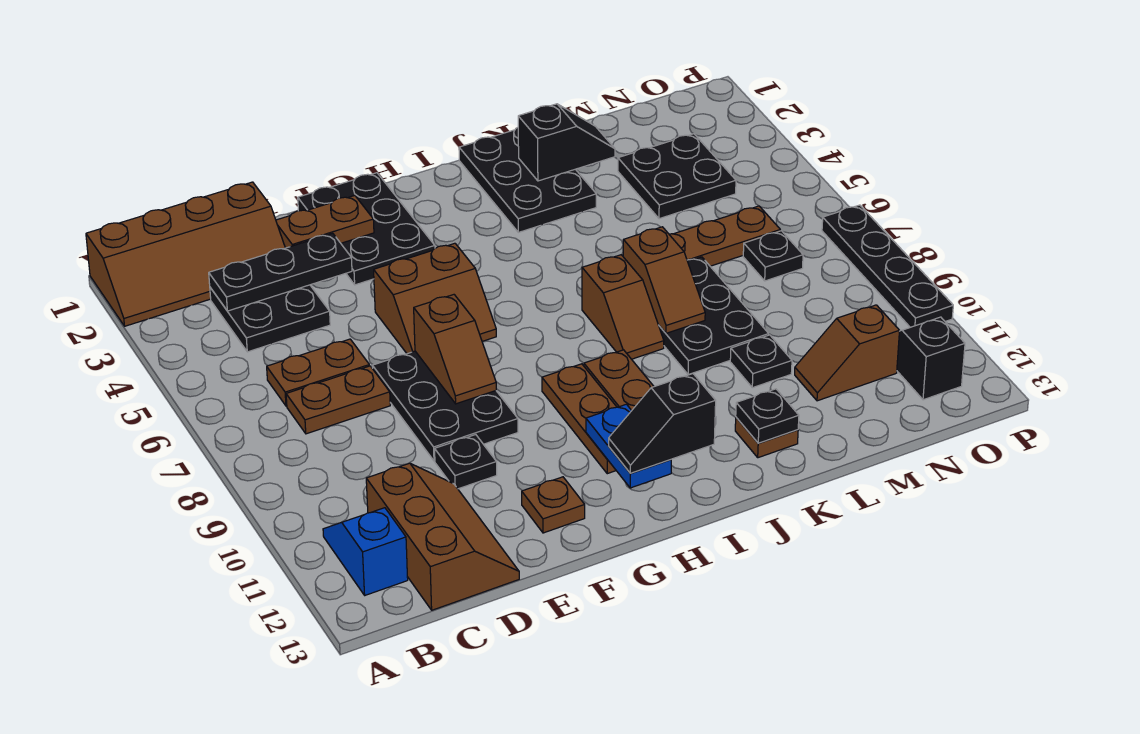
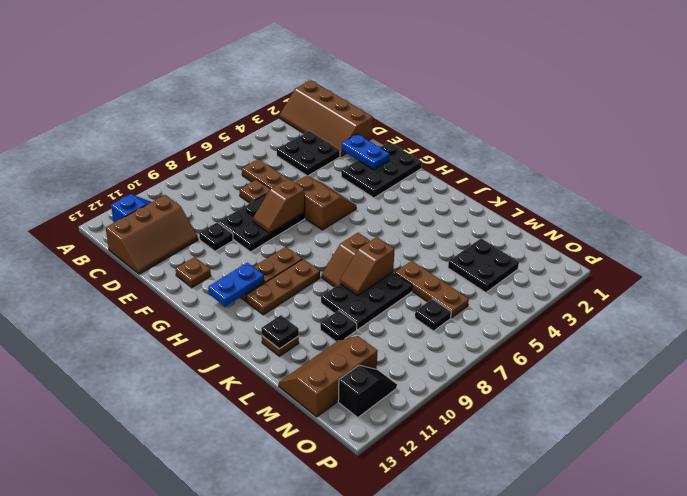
black plate C3:E3 level 2 -> none
brown plate C7:D7 level 1 -> brown plate D7 level 1
brown plate E2:F2 level 2 -> blue plate E2:F2 level 2
brown slope F5:G6 level 1 top 5 -> brown slope F5:G6 level 1 top 6
black slope H12:I12 level 3 top I -> none
black plate J1:K3 level 1 -> none
black slope K2:L2 level 2 top K -> none
brown slope M11:N11 level 1 top N -> brown slope M11:N13 level 1 top N
black plate P7:P10 level 1 -> none

